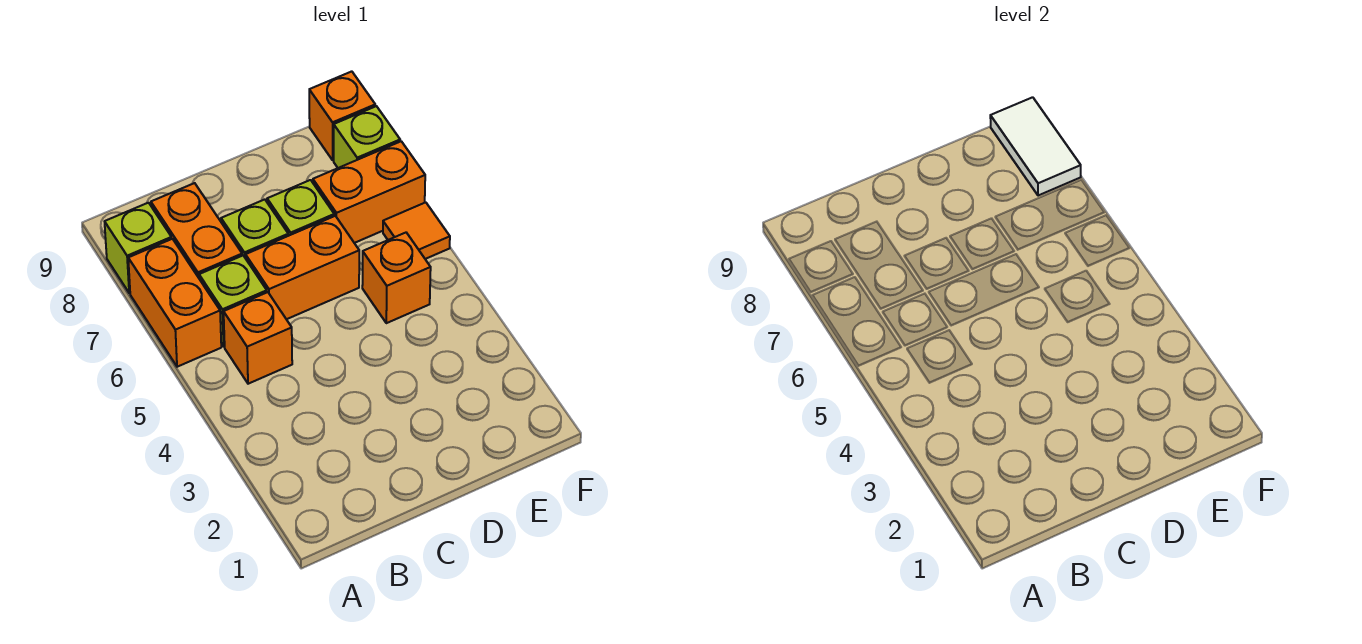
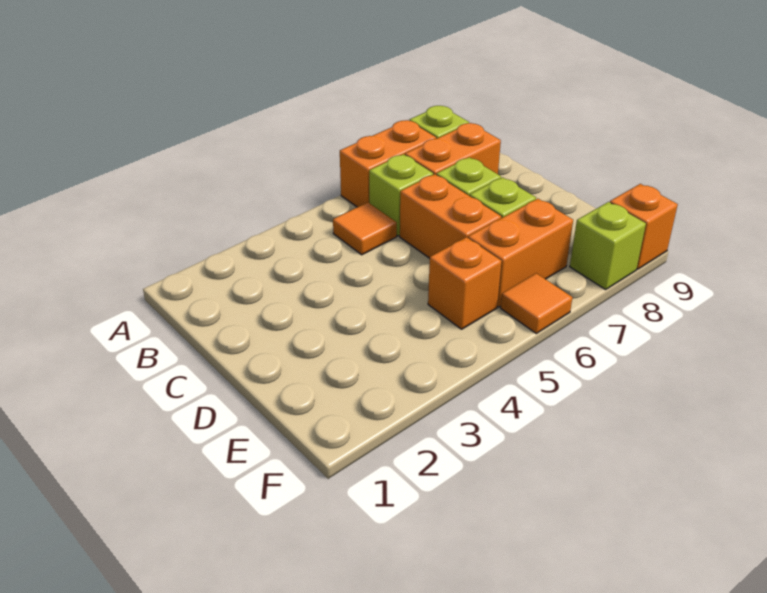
orange brick B5 level 1 -> orange tile B5 level 1
orange brick E7:F7 level 1 -> orange brick E6:E7 level 1
white tile F8:F9 level 2 -> none

